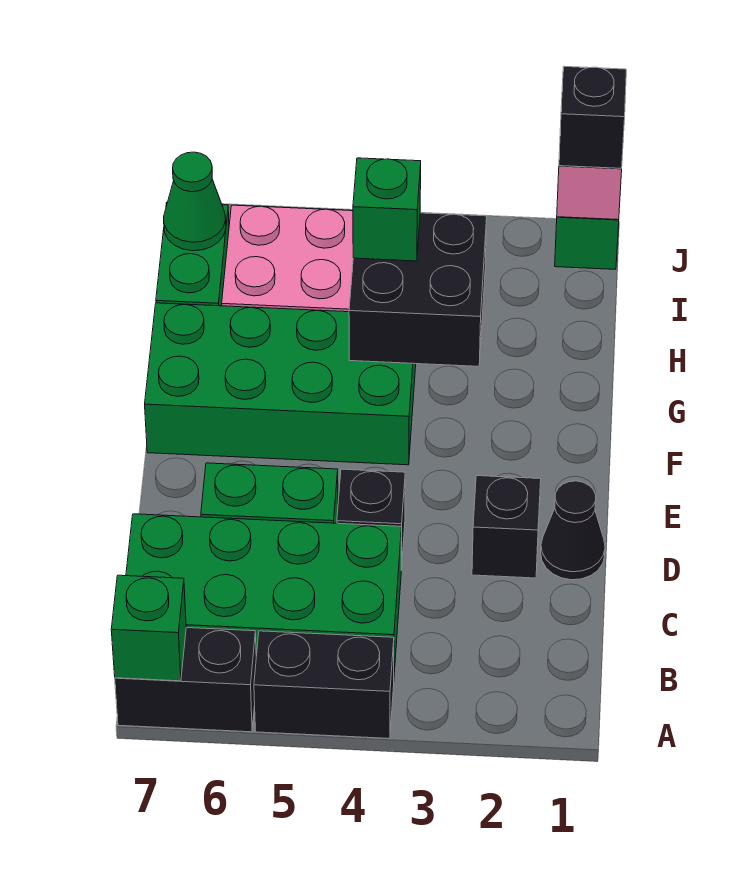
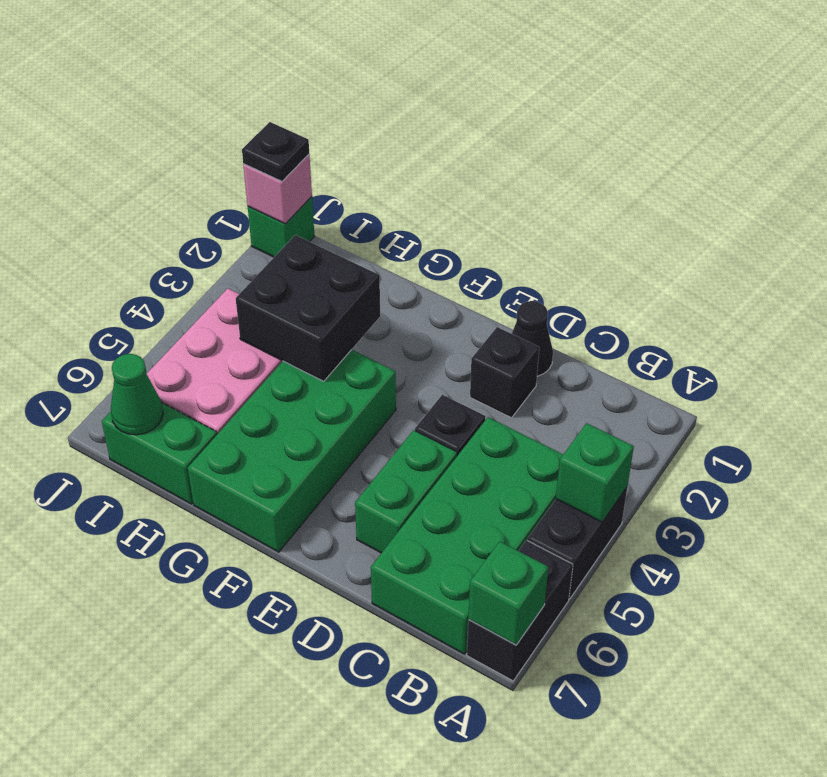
green brick H4 level 3 -> green brick A4 level 2
black brick J1 level 3 -> black plate J1 level 3

